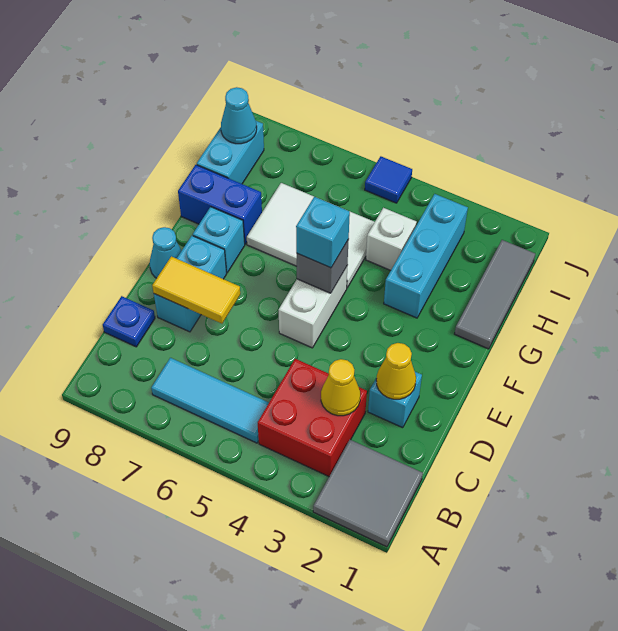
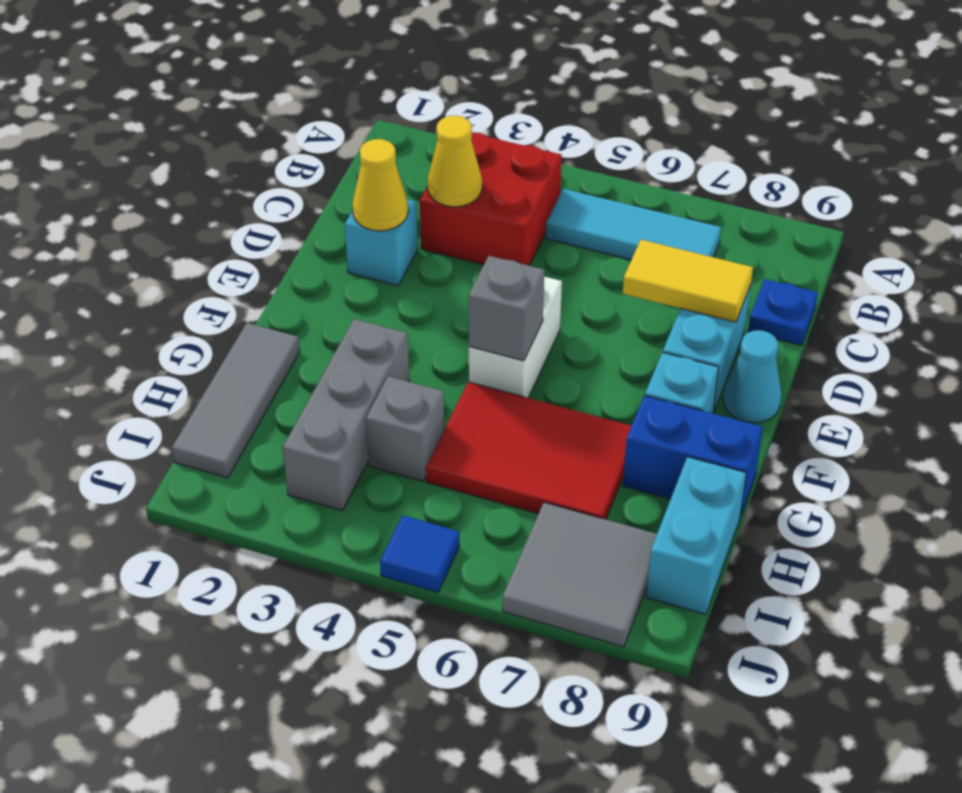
grey tile A1:B2 level 1 -> grey tile I7:J8 level 1
cyan brick F5 level 3 -> none
cyan brick G3:I3 level 1 -> grey brick G3:I3 level 1
white tile G5:H7 level 1 -> red tile G5:H7 level 1
white brick H4 level 1 -> grey brick H4 level 1
cyan cone I9 level 2 -> none

